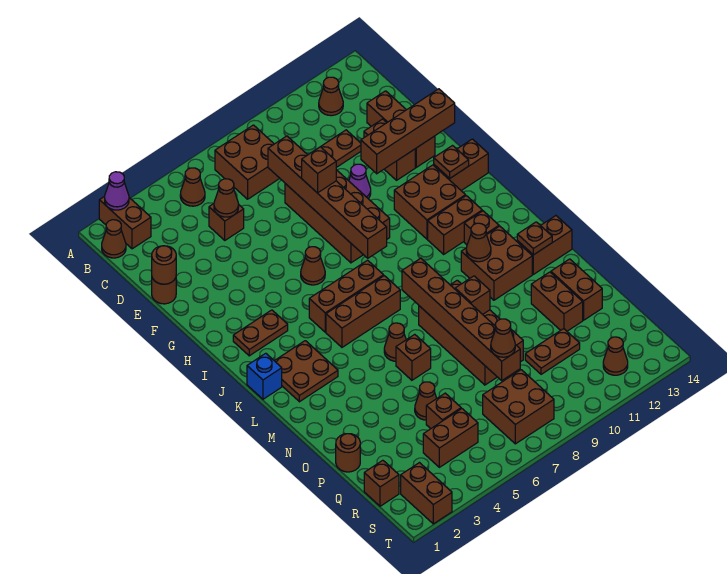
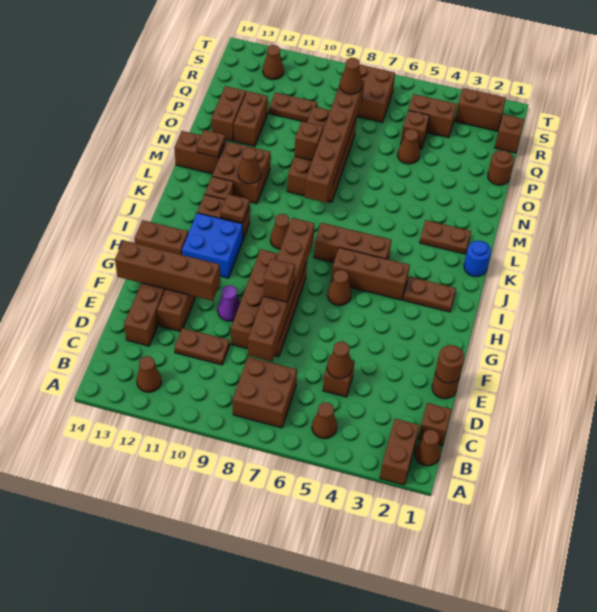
purple cone A2 level 2 -> none
brown brick H11:I12 level 1 -> blue brick H11:I12 level 1
brown plate H13 level 2 -> brown plate J11 level 2
blue brick K1 level 1 -> blue round brick K1 level 1
brown plate K2:L3 level 1 -> brown plate L2:L3 level 1
brown brick K5:K7 level 1 -> brown brick I4:I6 level 1
brown cone M6 level 1 -> brown cone J9 level 1
brown brick N6 level 1 -> brown brick C1 level 1
brown brick S2:T2 level 1 -> brown brick S2:S3 level 1

